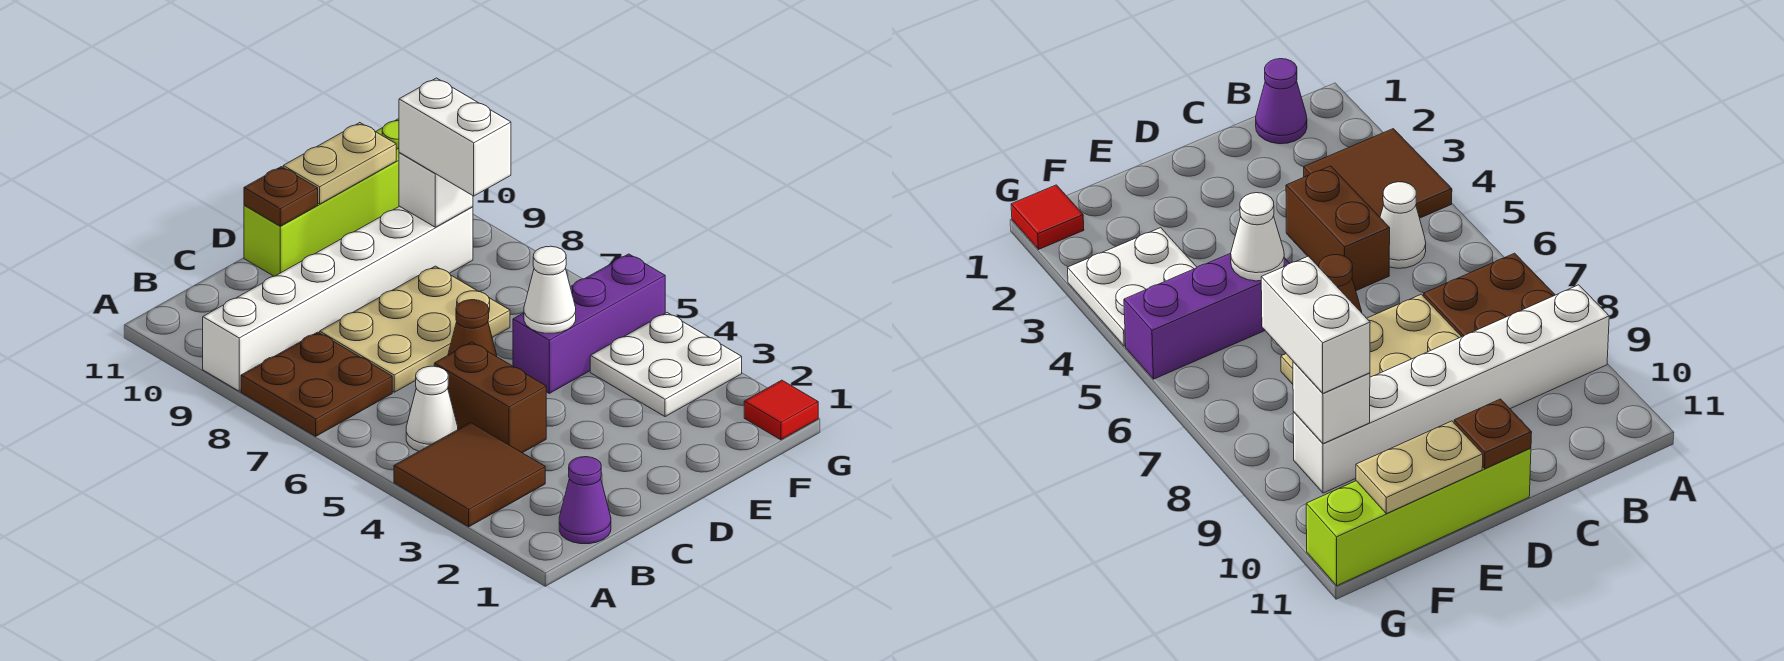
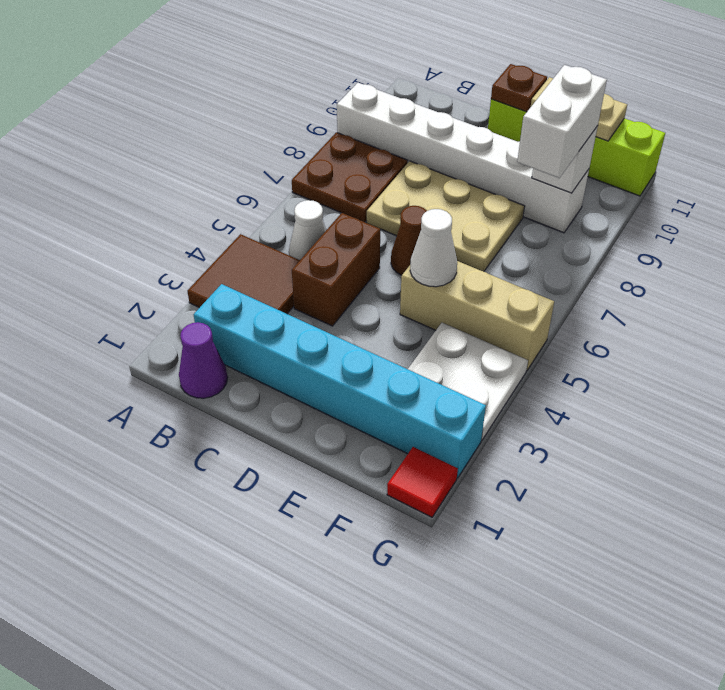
none -> cyan brick B2:G2 level 1
purple brick E5:G5 level 1 -> tan brick E5:G5 level 1

